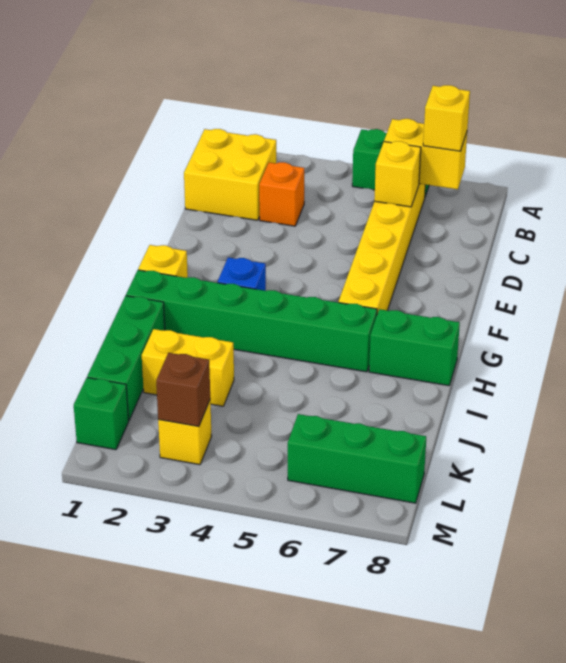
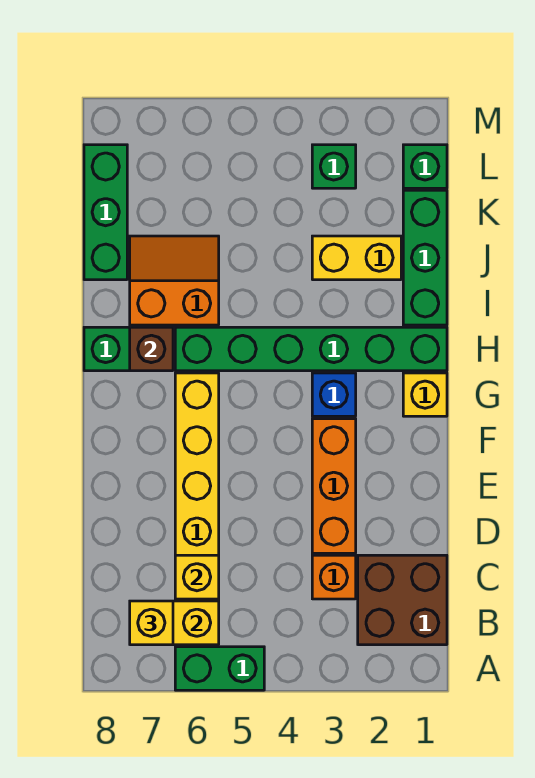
yellow brick B1:C2 level 1 -> brown brick B1:C2 level 1
none -> orange brick D3:F3 level 1
none -> orange slope I6:J7 level 1 top I
yellow brick L3 level 1 -> green brick L3 level 1
brown brick L3 level 2 -> brown brick H7 level 2
green brick L6:L8 level 1 -> green brick J8:L8 level 1

